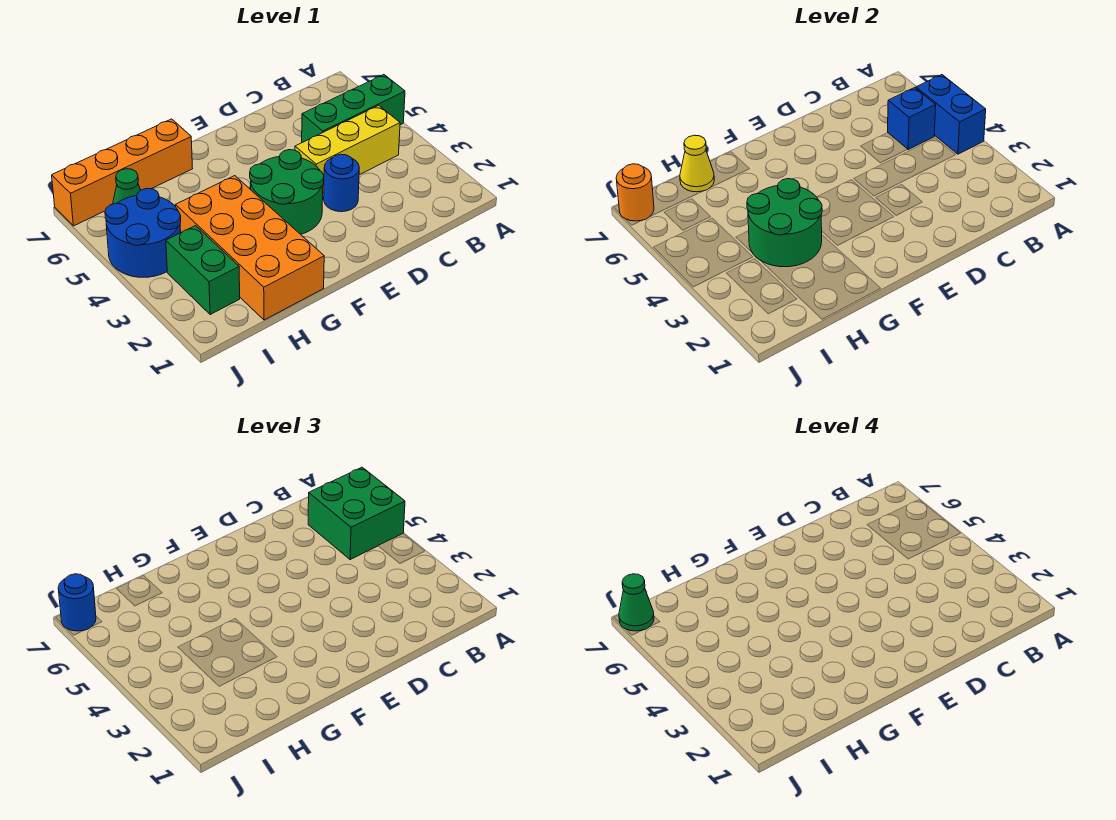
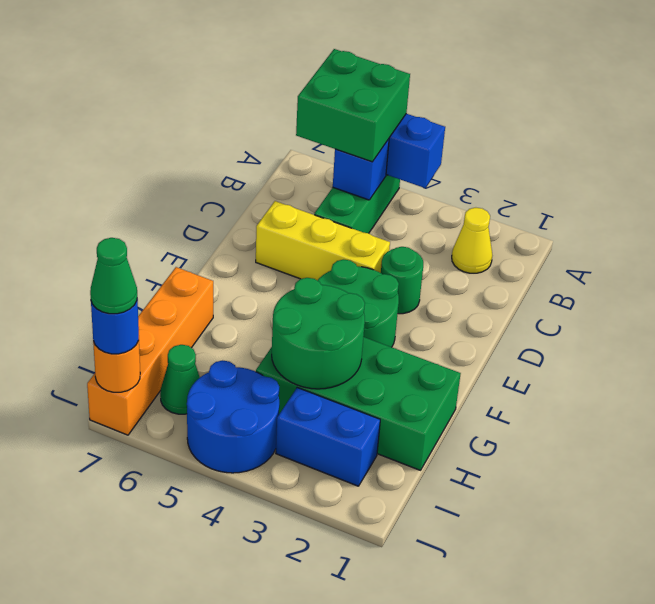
yellow brick B4:D4 level 1 -> yellow brick D4:D6 level 1
blue round brick D3 level 1 -> green round brick D3 level 1
orange brick G1:H4 level 1 -> green brick G1:H4 level 1
yellow cone H7 level 2 -> yellow cone B2 level 1
green brick I2:I3 level 1 -> blue brick I2:I3 level 1

